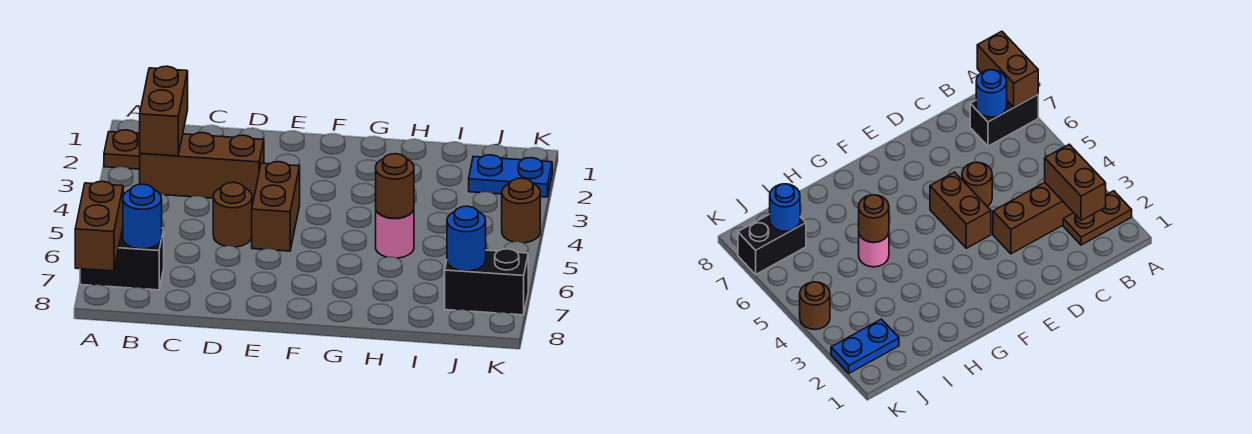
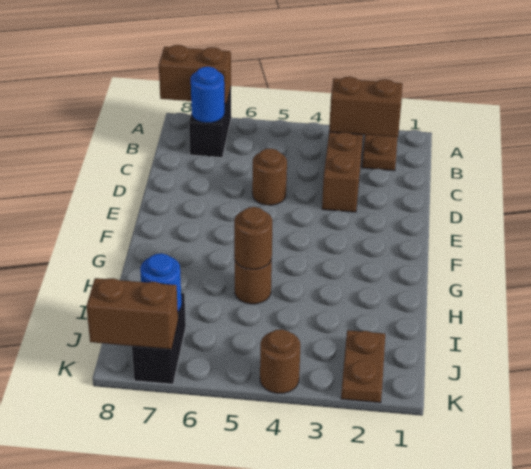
brown brick E4:E5 level 1 -> brown brick K7:K8 level 2
pink round brick H5 level 1 -> brown round brick H5 level 1
blue plate J2:K2 level 1 -> brown plate J2:K2 level 1

